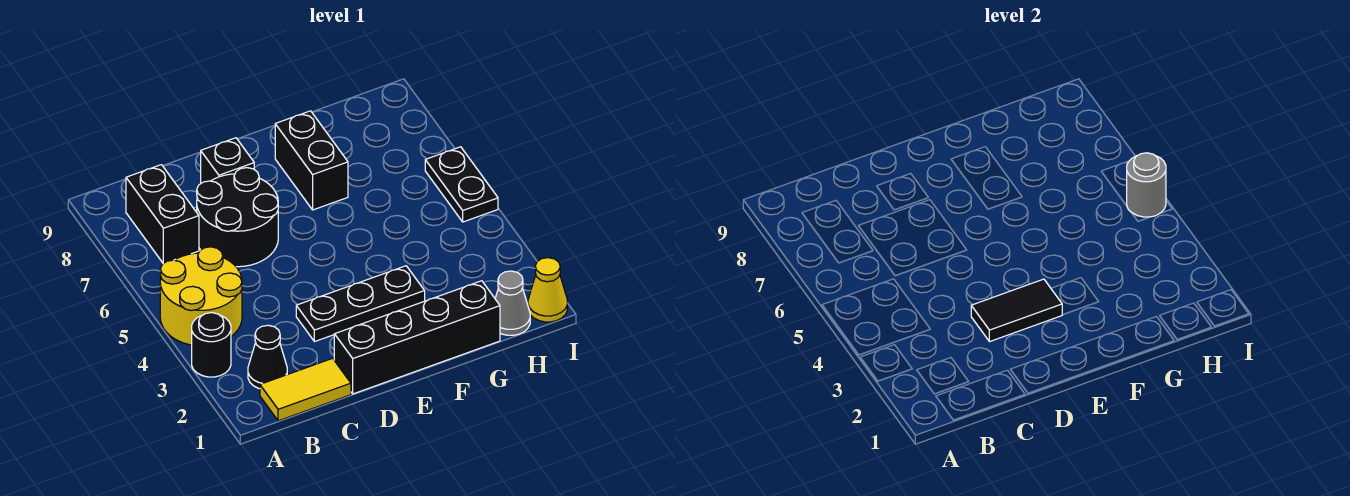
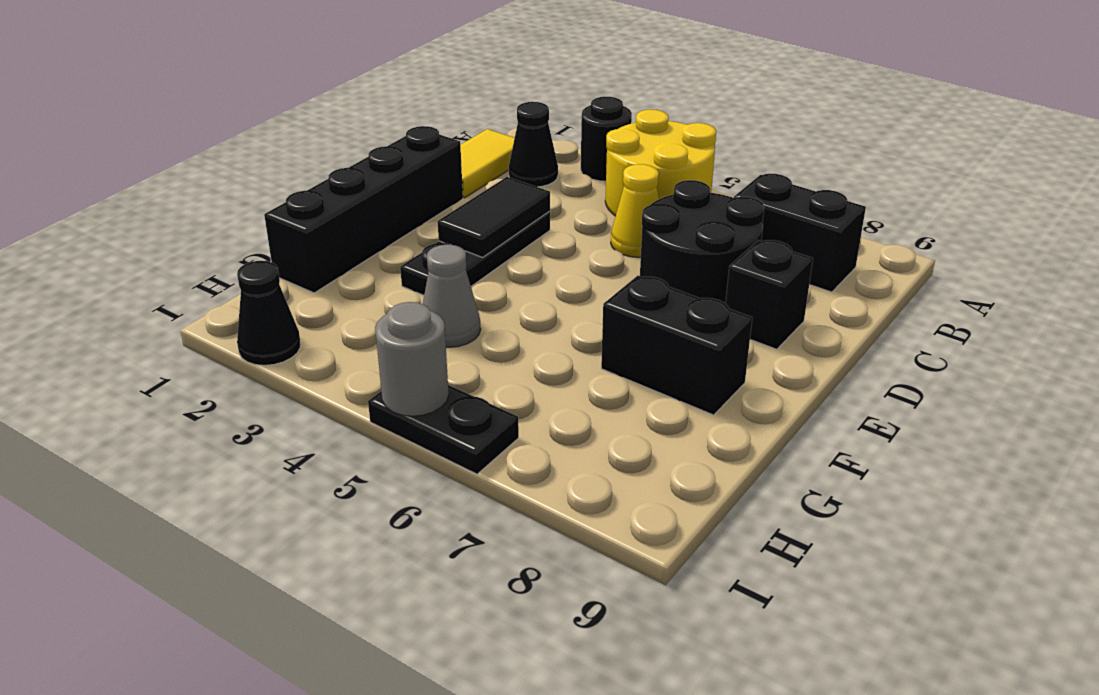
grey cone H1 level 1 -> grey cone G4 level 1
yellow cone I1 level 1 -> yellow cone C5 level 1
none -> black cone I2 level 1

